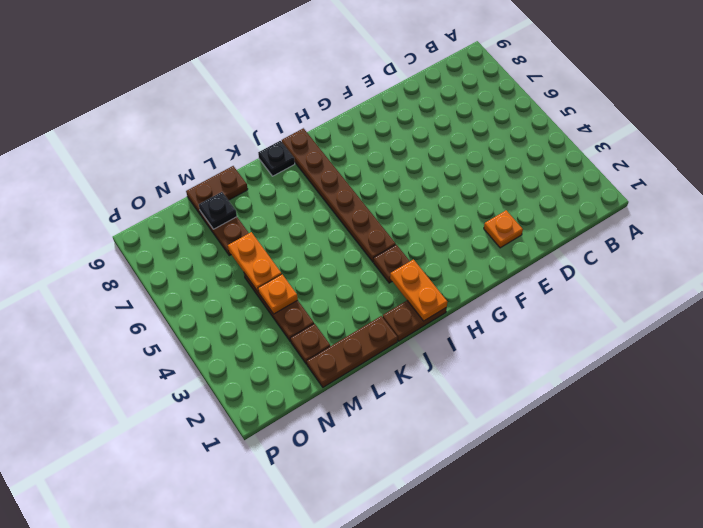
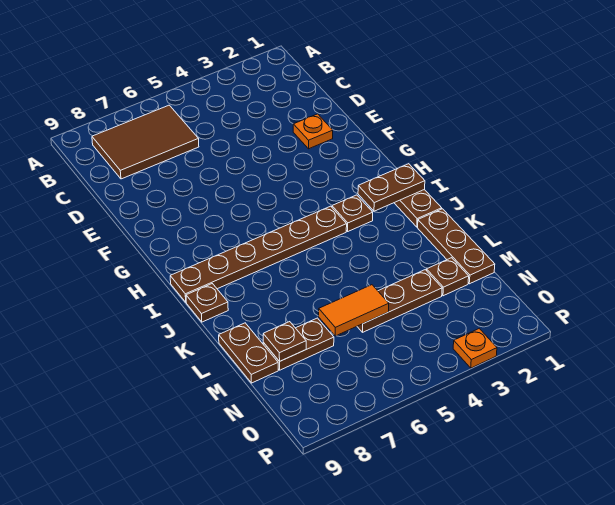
none -> brown tile B6:C8 level 1
orange plate I1:I2 level 2 -> brown plate I1:I2 level 2
black plate J9 level 1 -> brown plate J9 level 1
orange plate M4 level 2 -> orange plate P3 level 1
orange plate M5:M6 level 2 -> orange tile M5:M6 level 2
black plate M8 level 2 -> brown plate M8 level 2

